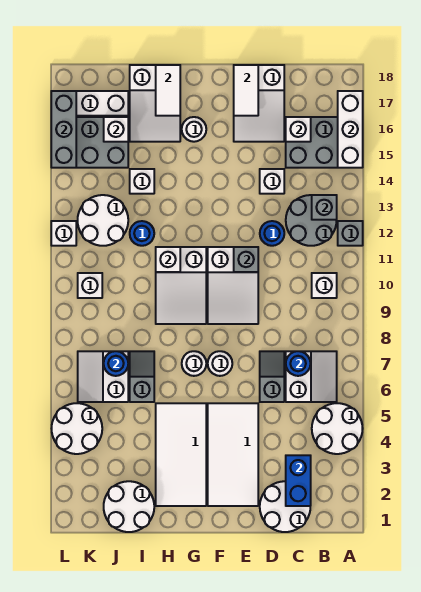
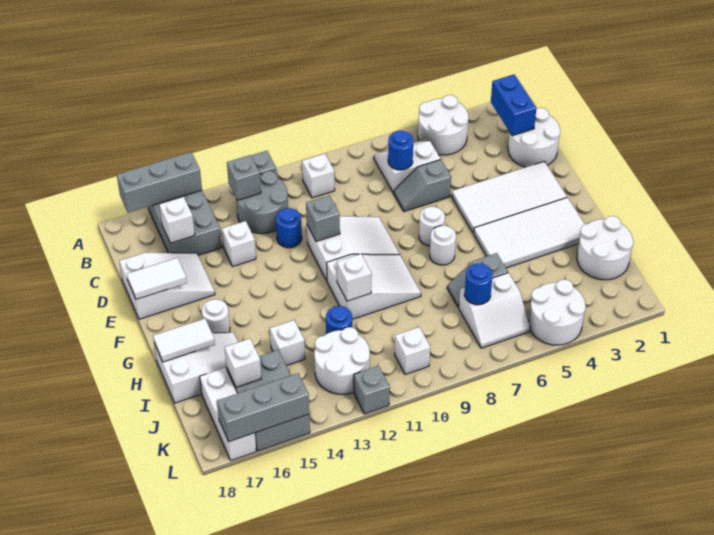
white brick A15:A17 level 2 -> grey brick A15:A17 level 2
blue brick C2:C3 level 2 -> blue brick B2:C2 level 2
white brick L12 level 1 -> grey brick L12 level 1

